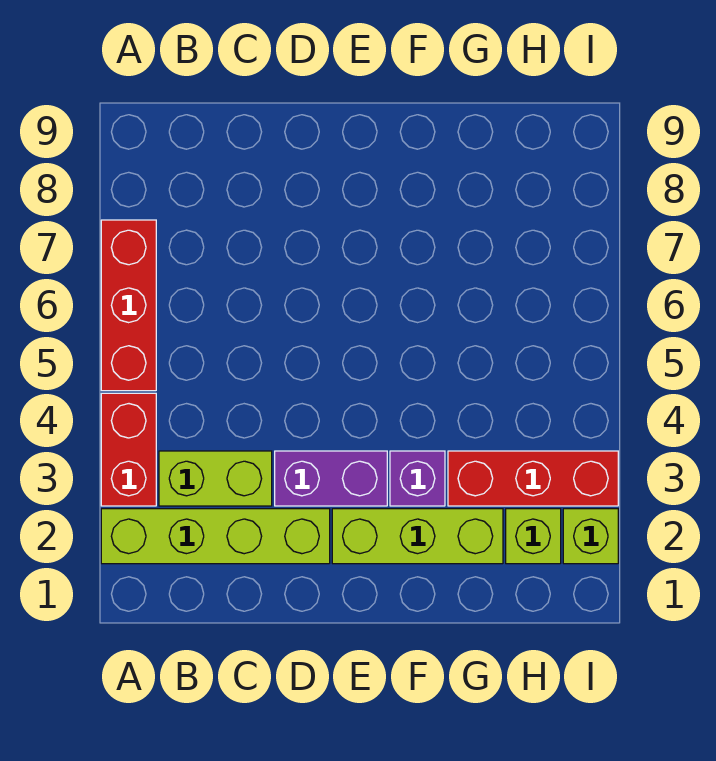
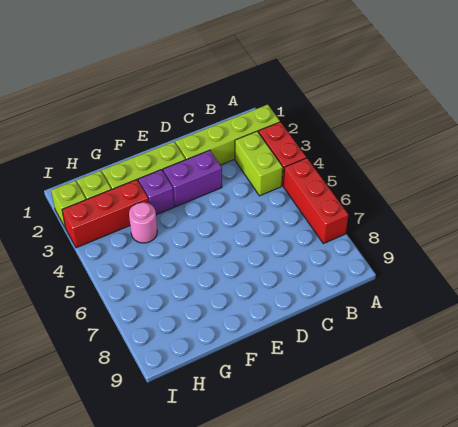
lime brick B3:C3 level 1 -> lime brick B3:B4 level 1
none -> pink round brick G4 level 1

